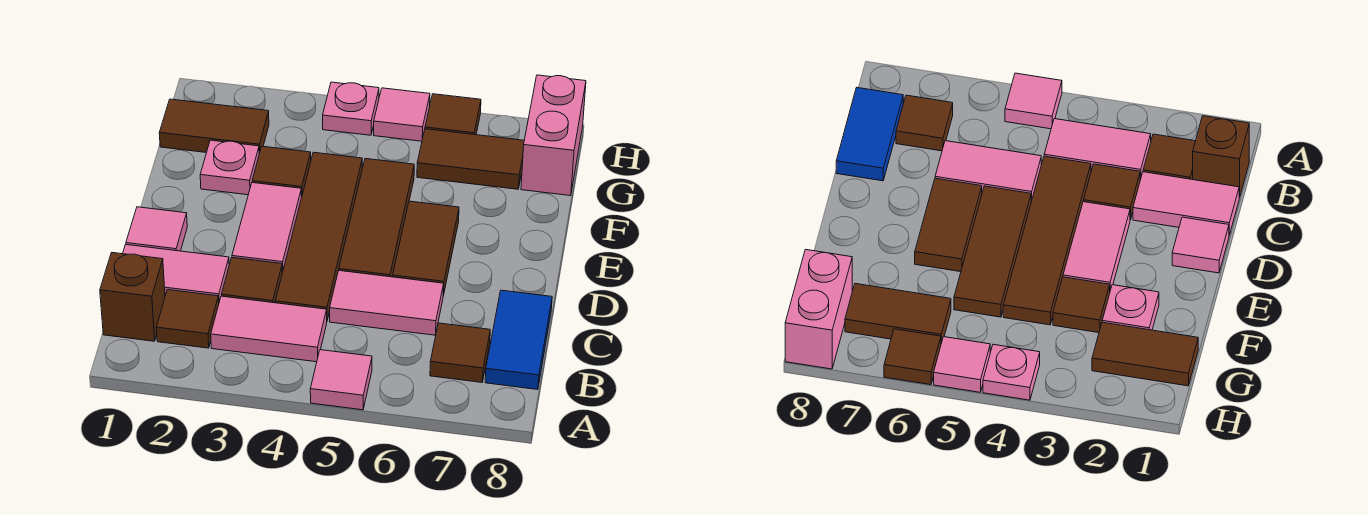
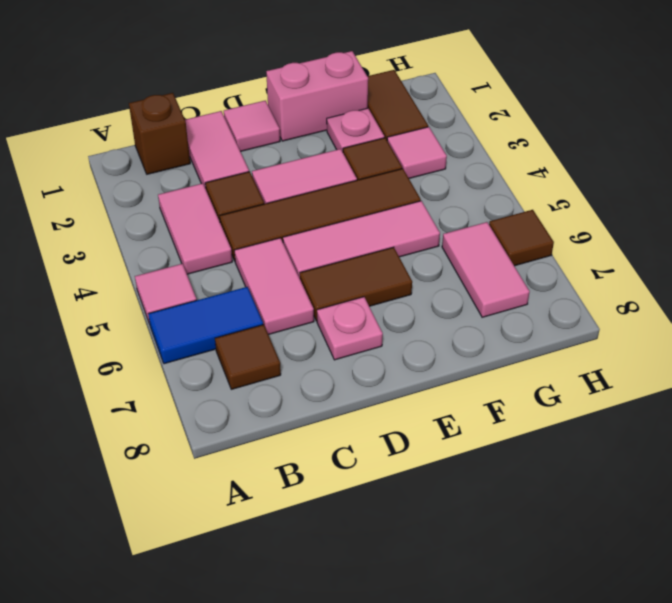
brown tile B2 level 1 -> none
blue tile B8:C8 level 1 -> blue tile A6:B6 level 1
brown tile D5:F5 level 1 -> pink tile D5:F5 level 1
brown tile G6:G7 level 1 -> pink tile G6:G7 level 1
pink brick G8:H8 level 1 -> pink brick E1:F1 level 1
pink plate H4 level 1 -> pink plate D7 level 1
pink tile H5 level 1 -> pink tile G3 level 1

